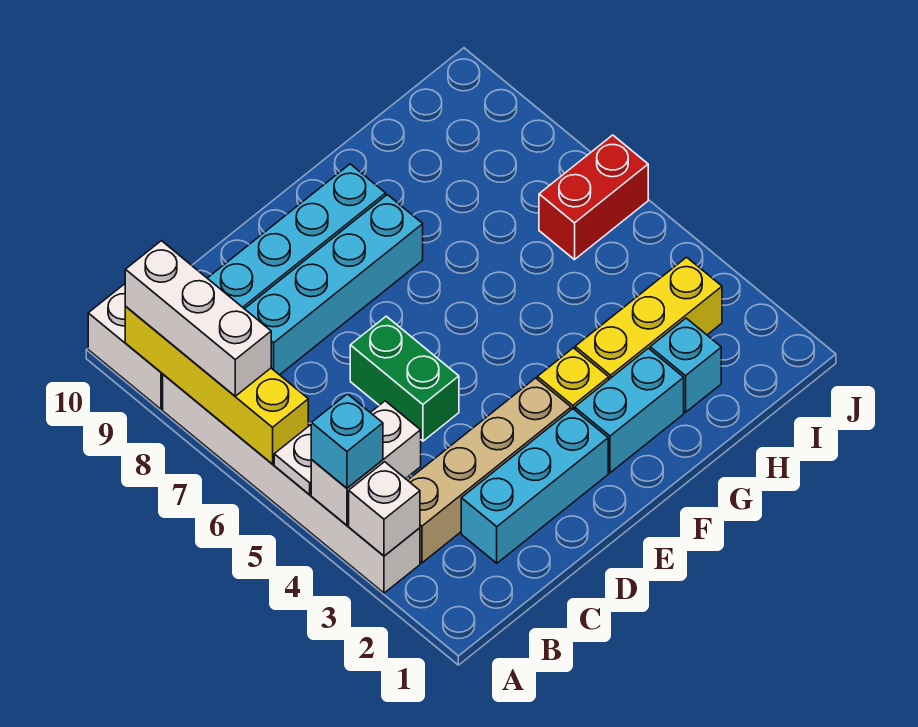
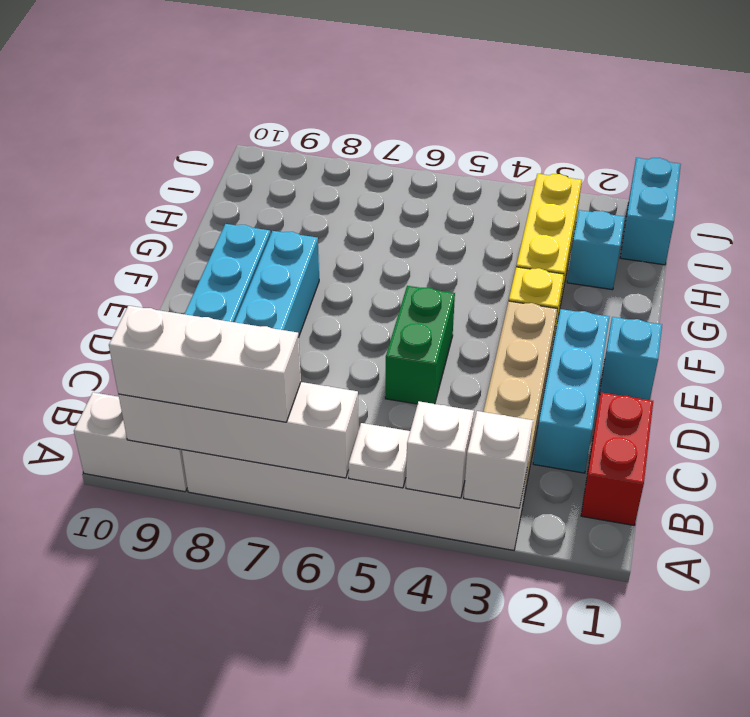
white brick A4:B4 level 2 -> white brick A4 level 2
cyan brick A4 level 3 -> cyan brick E1 level 1
yellow brick A6:A9 level 2 -> white brick A6:A9 level 2
green brick D5:D6 level 1 -> green brick D5:E5 level 1
cyan brick F2:G2 level 1 -> cyan brick I1:J1 level 1
red brick I6:J6 level 1 -> red brick B1:C1 level 1

